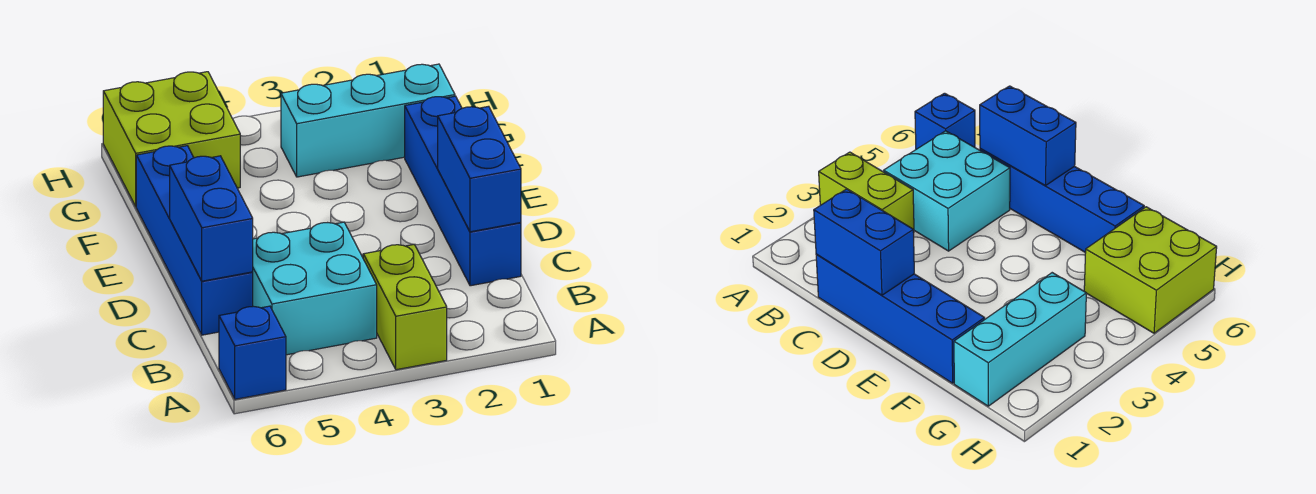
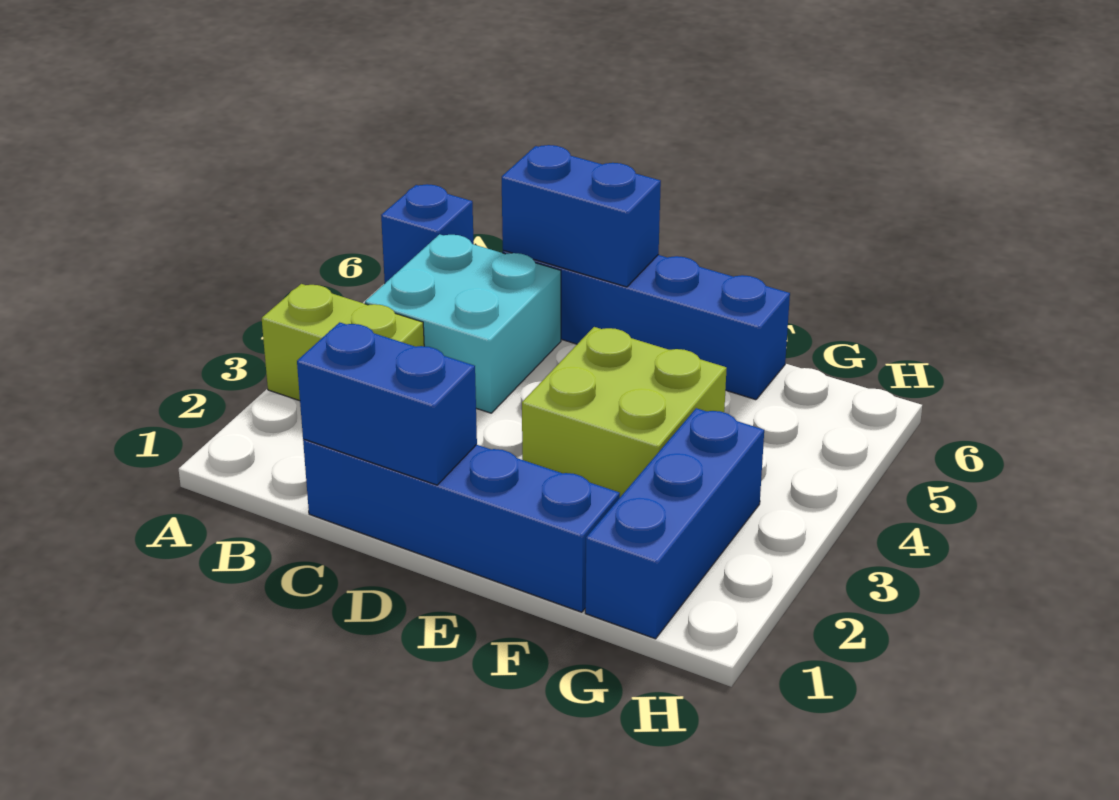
cyan brick G1:G3 level 1 -> blue brick G1:G3 level 1
lime brick G5:H6 level 1 -> lime brick E3:F4 level 1

